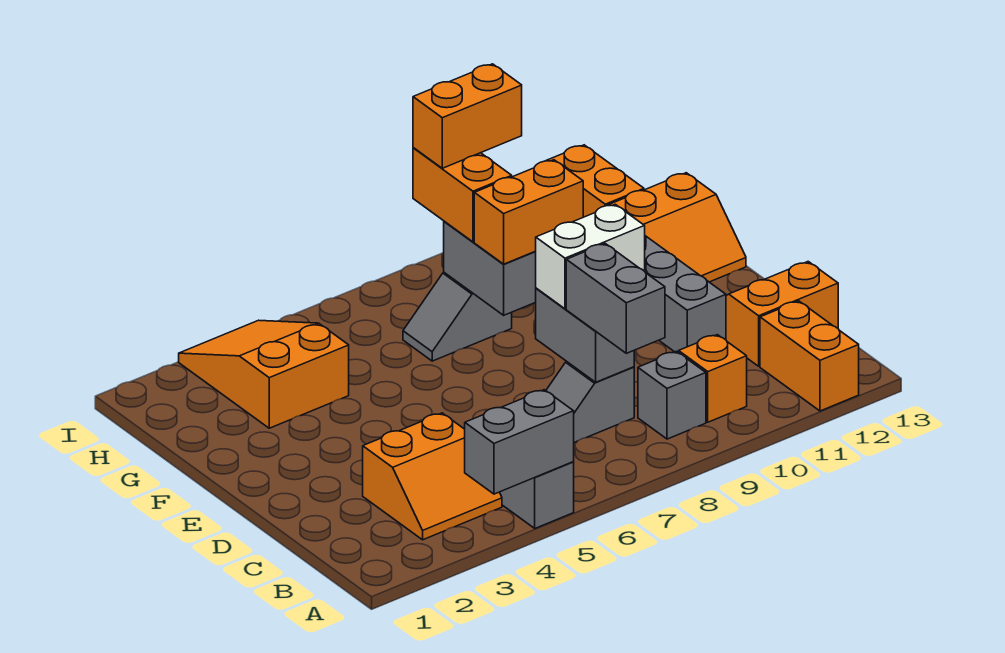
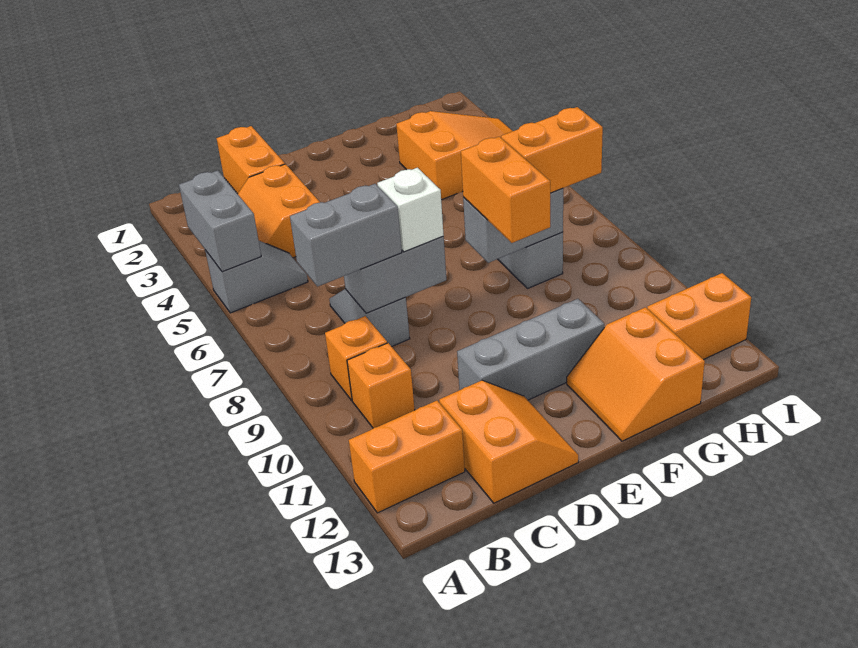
grey brick B9 level 1 -> orange brick B9 level 1
white brick D8:D9 level 3 -> white brick D8 level 3
orange brick H8:H9 level 4 -> orange brick C1:C2 level 1

